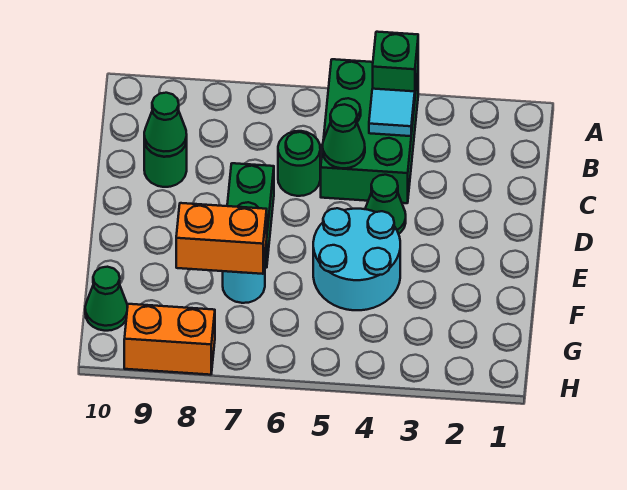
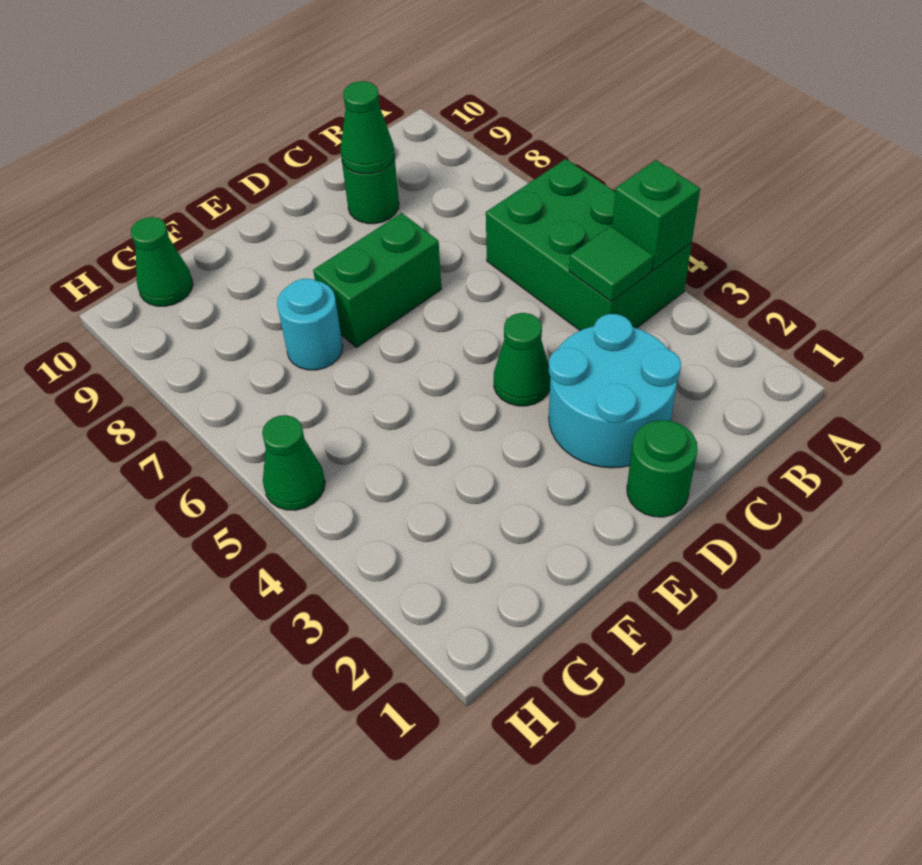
green brick A4:C5 level 1 -> green brick A4:B6 level 1
cyan tile B4 level 2 -> green tile B4 level 2
green cone C5 level 2 -> green cone H5 level 1
green round brick C6 level 1 -> green round brick D1 level 1
cyan round brick E4:F5 level 1 -> cyan round brick C2:D3 level 1
orange brick F7:F8 level 2 -> none
orange brick H8:H9 level 1 -> none

